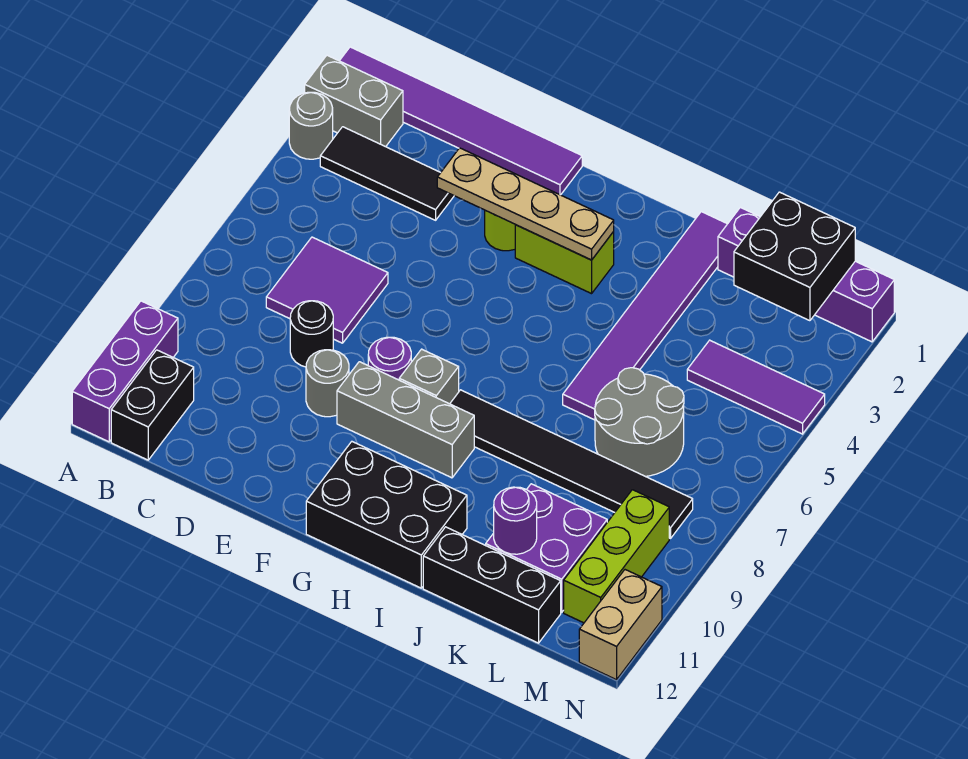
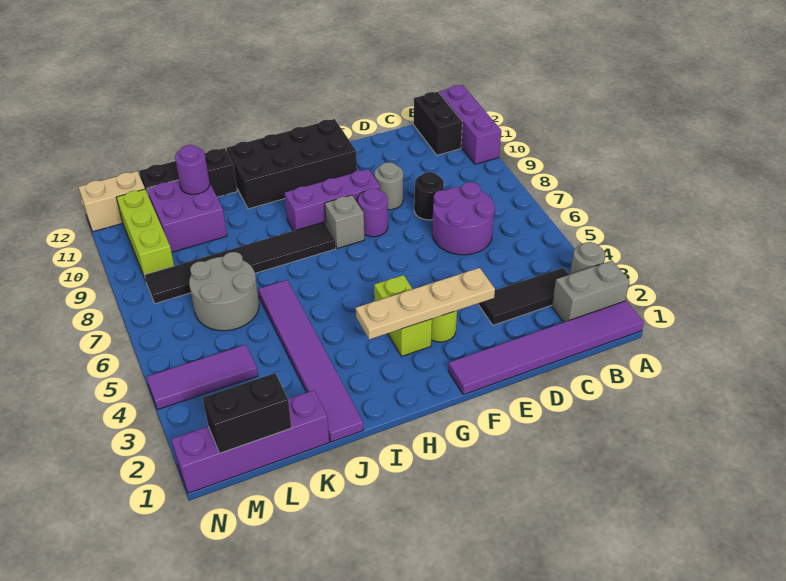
purple tile C6:D7 level 1 -> purple round brick C6:D7 level 1
grey brick F9:H9 level 1 -> purple brick F9:H9 level 1
lime brick G3:H3 level 1 -> lime brick G3:G4 level 1
black brick G11:I12 level 1 -> black brick F11:I12 level 1
black brick L1:M2 level 2 -> black brick L1:M1 level 2
tan brick N11:N12 level 1 -> tan brick M12:N12 level 1

